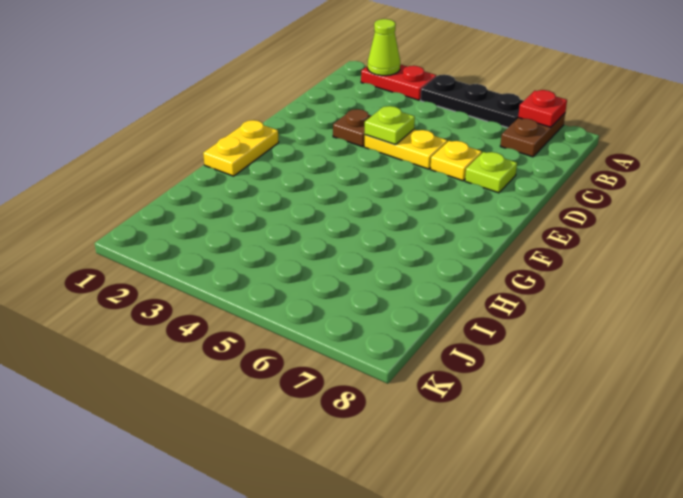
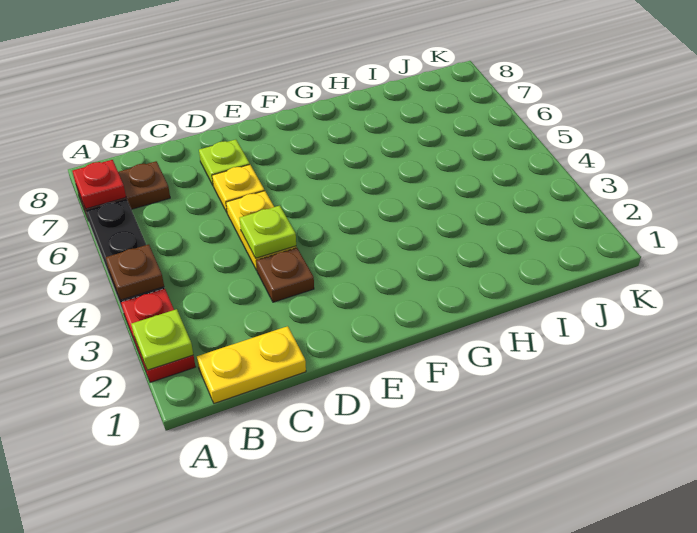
lime cone A2 level 2 -> lime plate A2 level 2
none -> brown plate A4 level 2
yellow plate F1:G1 level 1 -> yellow plate B1:C1 level 1

